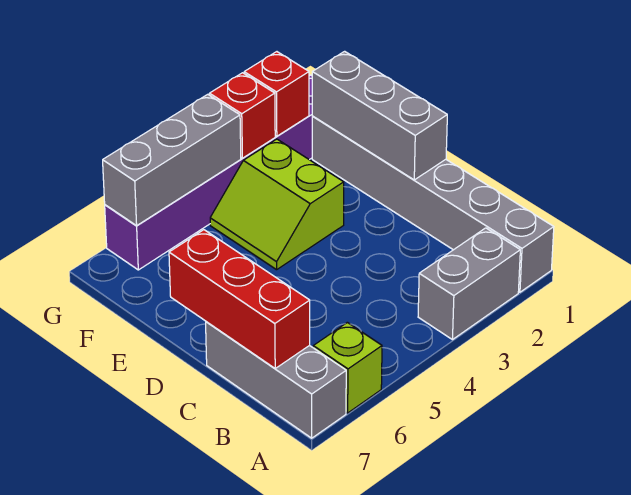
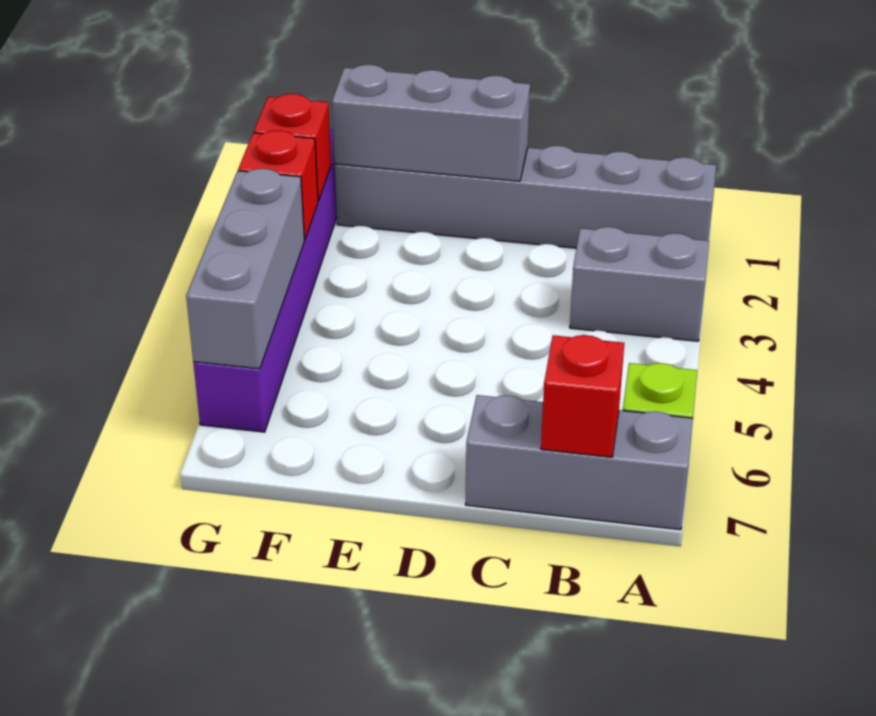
grey brick A2:A3 level 1 -> grey brick A3:B3 level 1
red brick B7:D7 level 2 -> red brick B7 level 2
lime slope E3:F4 level 1 top 3 -> none

